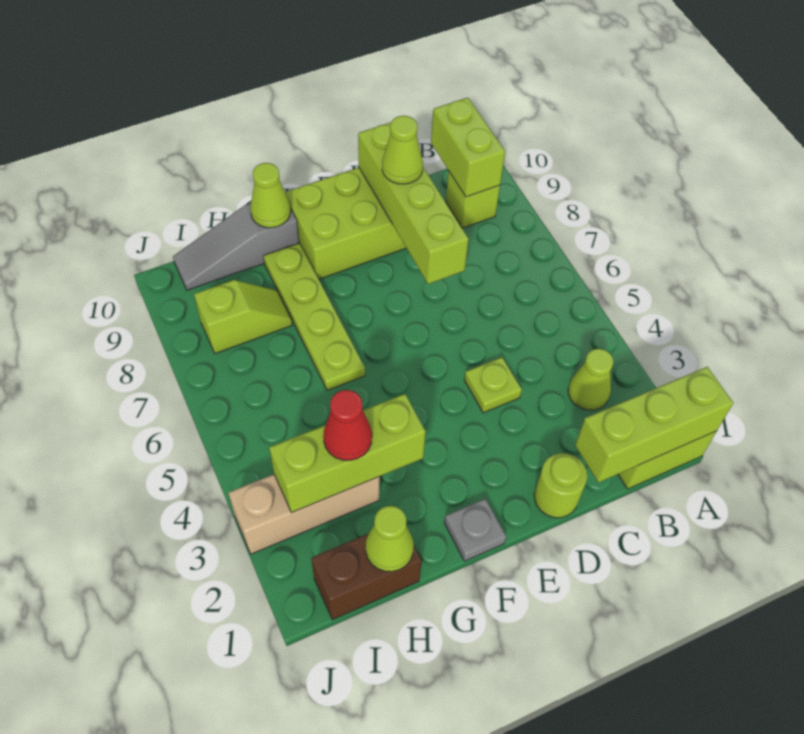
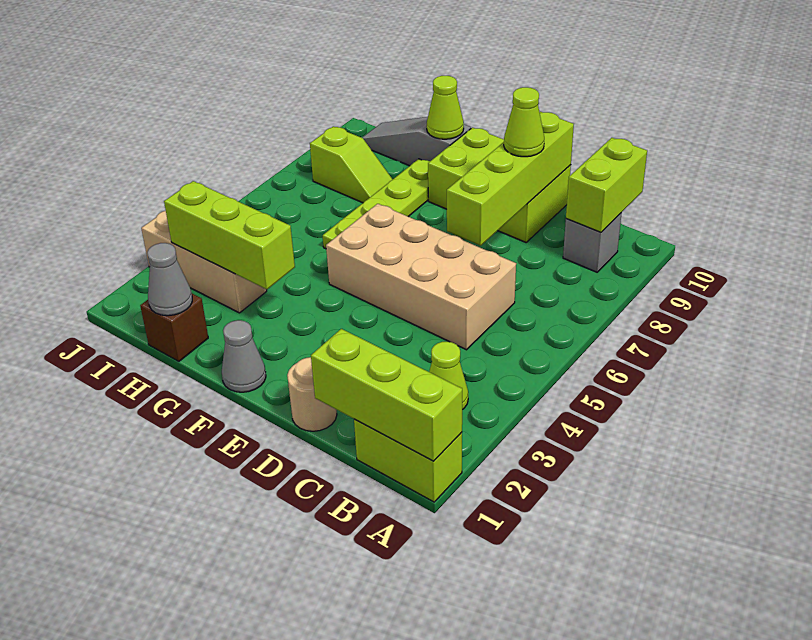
lime brick B9 level 1 -> grey brick B9 level 1
none -> tan brick C5:F6 level 1
lime round brick D1 level 1 -> tan round brick D1 level 1
lime plate D4 level 1 -> none
grey plate F1 level 1 -> grey cone F1 level 1
brown brick H1:I1 level 1 -> brown brick H1 level 1
lime cone H1 level 2 -> grey cone H1 level 2
red cone H3 level 3 -> none

